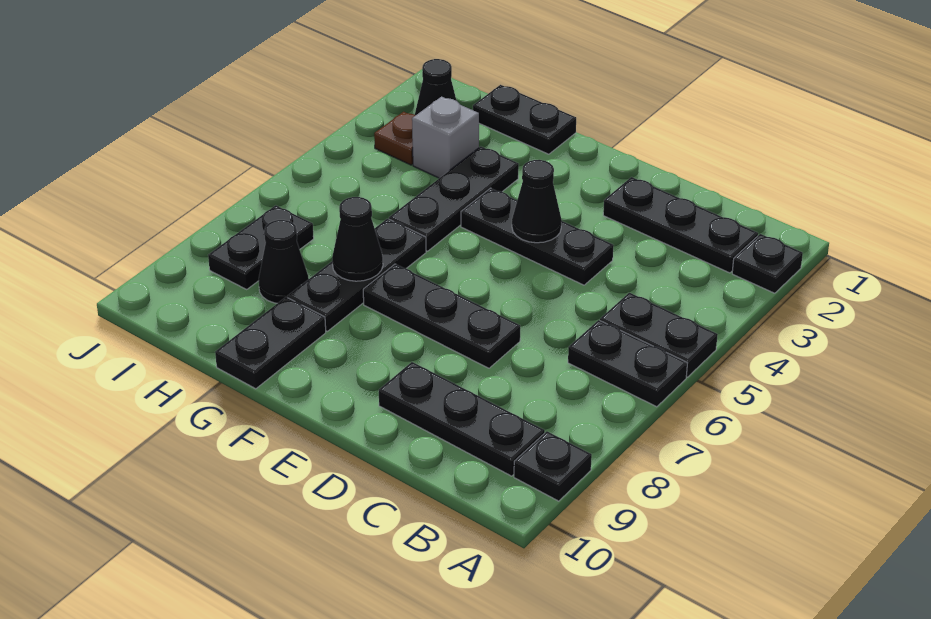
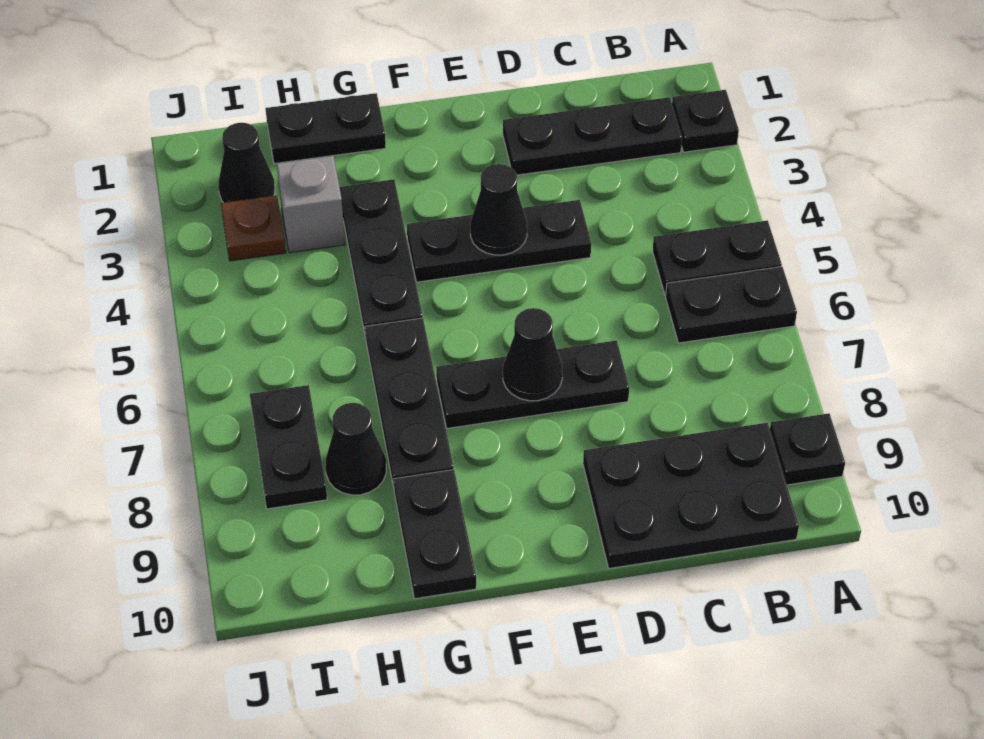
black plate B9:D9 level 1 -> black plate B9:D10 level 1
black cone G7 level 2 -> black cone E7 level 2

